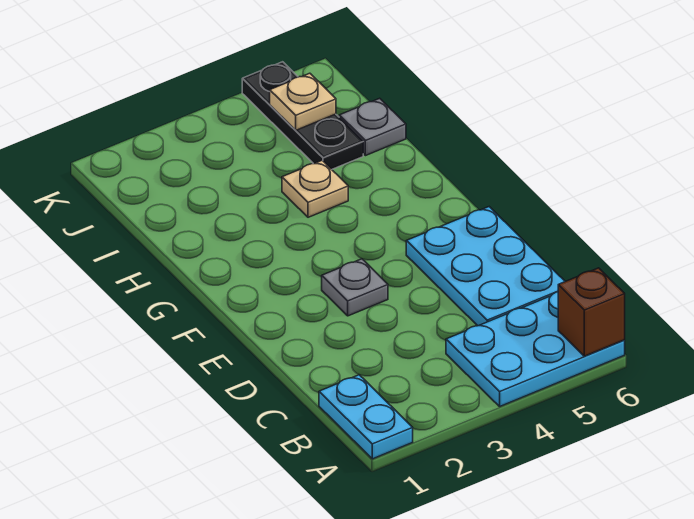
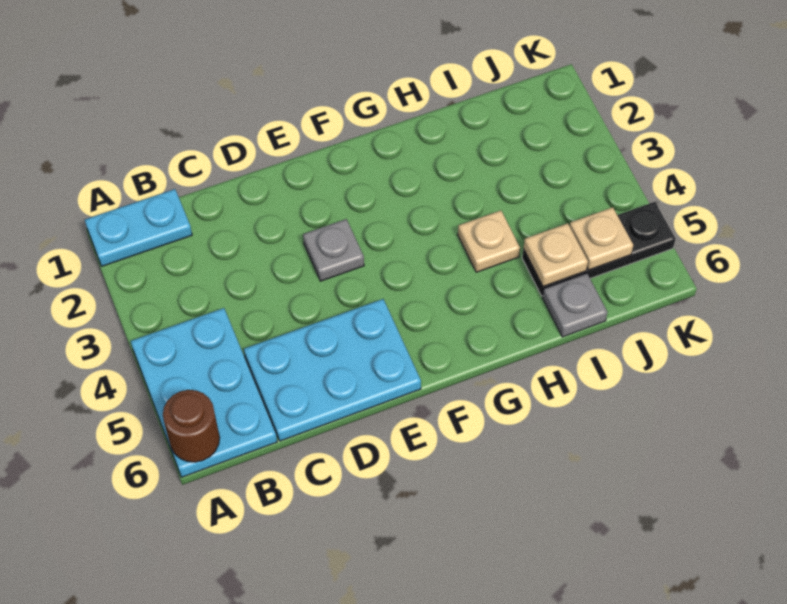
brown brick A6 level 2 -> brown round brick A6 level 2
none -> tan plate I5 level 2

